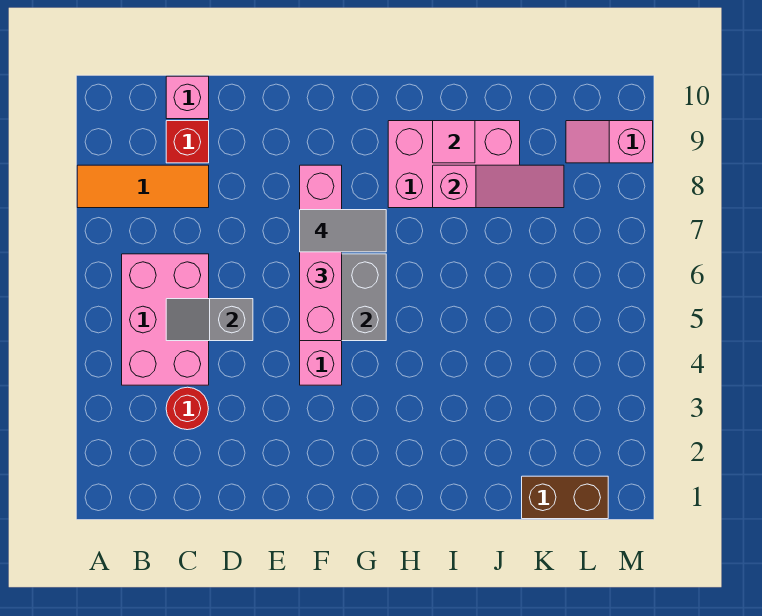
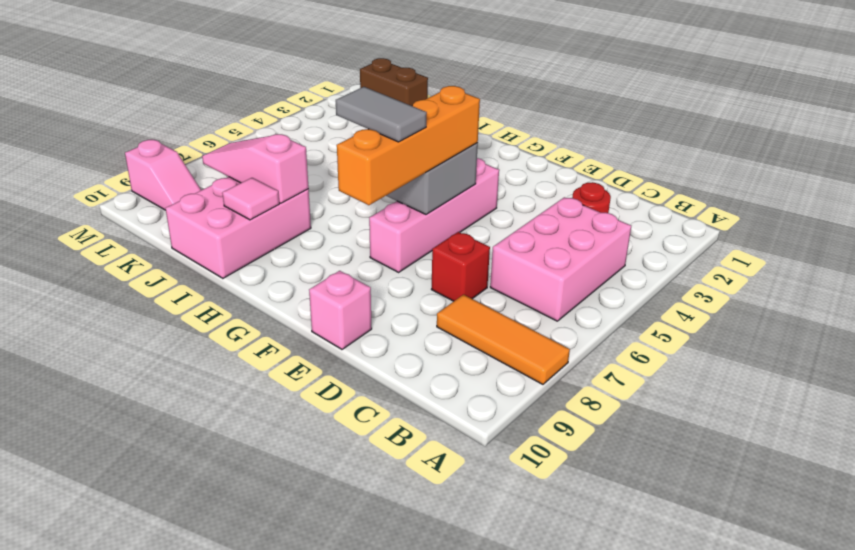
grey slope C5:D5 level 2 top D -> none
red brick C9 level 1 -> red brick D7 level 1
pink brick C10 level 1 -> pink brick E10 level 1
pink brick F5:F8 level 3 -> orange brick F5:F8 level 3
pink brick H8:J9 level 1 -> pink brick I8:J10 level 1

